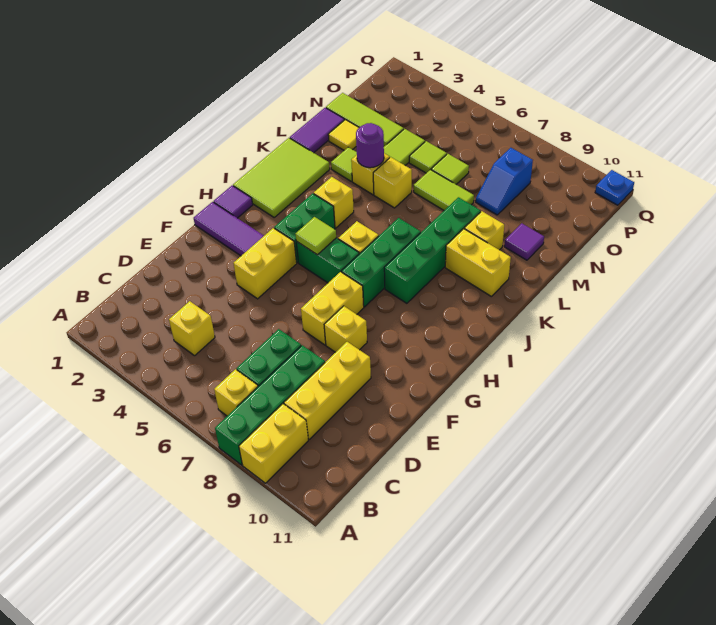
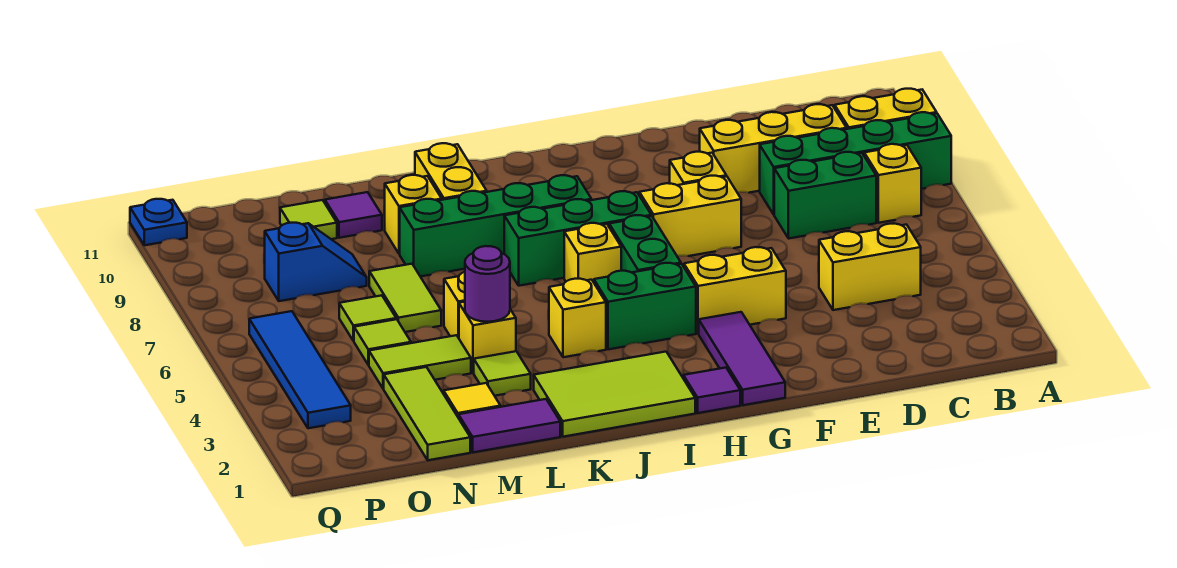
yellow brick C4 level 1 -> yellow brick C4:D4 level 1
lime tile H5 level 2 -> lime tile N10 level 1
none -> blue tile P3:P6 level 1

